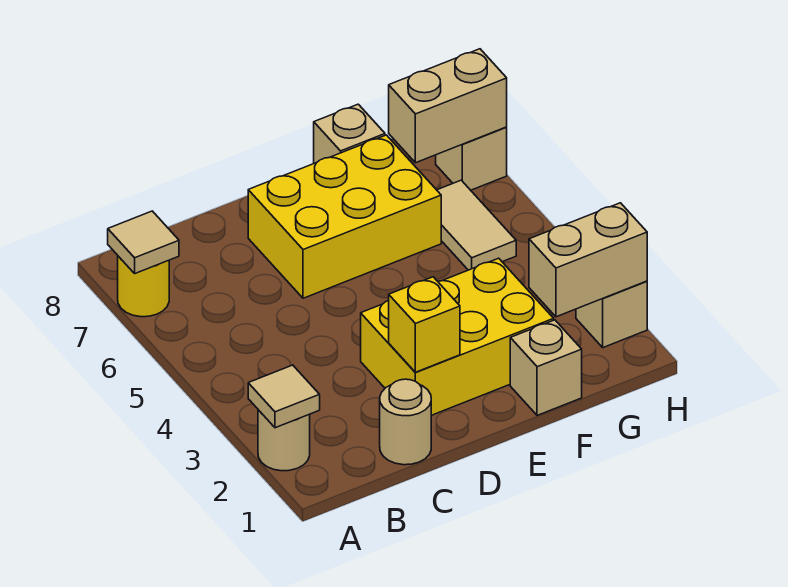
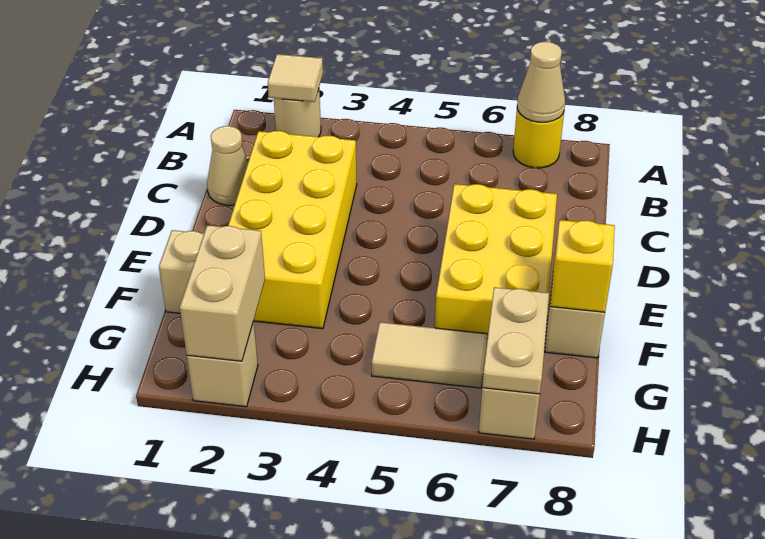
tan tile A7 level 2 -> tan cone A7 level 2
tan round brick C1 level 1 -> tan cone C1 level 1
yellow brick D2:F3 level 1 -> yellow brick C2:F3 level 1
yellow brick D2 level 2 -> yellow brick F8 level 2
tan brick G7:H7 level 2 -> tan plate G7:H7 level 2

